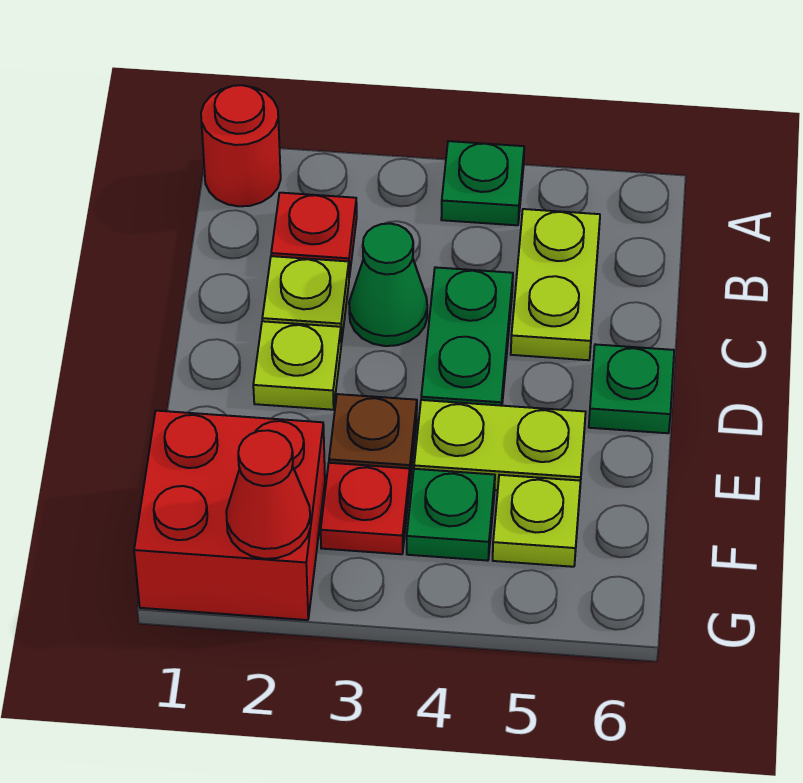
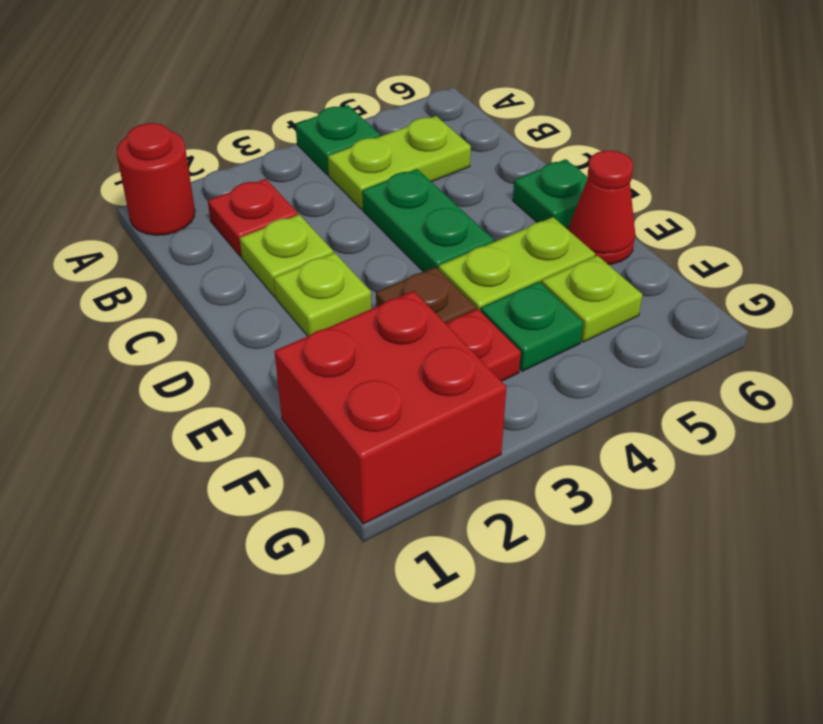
lime plate B5:C5 level 1 -> lime plate B4:B5 level 1
green cone C3 level 1 -> none
red cone G2 level 2 -> red cone E6 level 1

